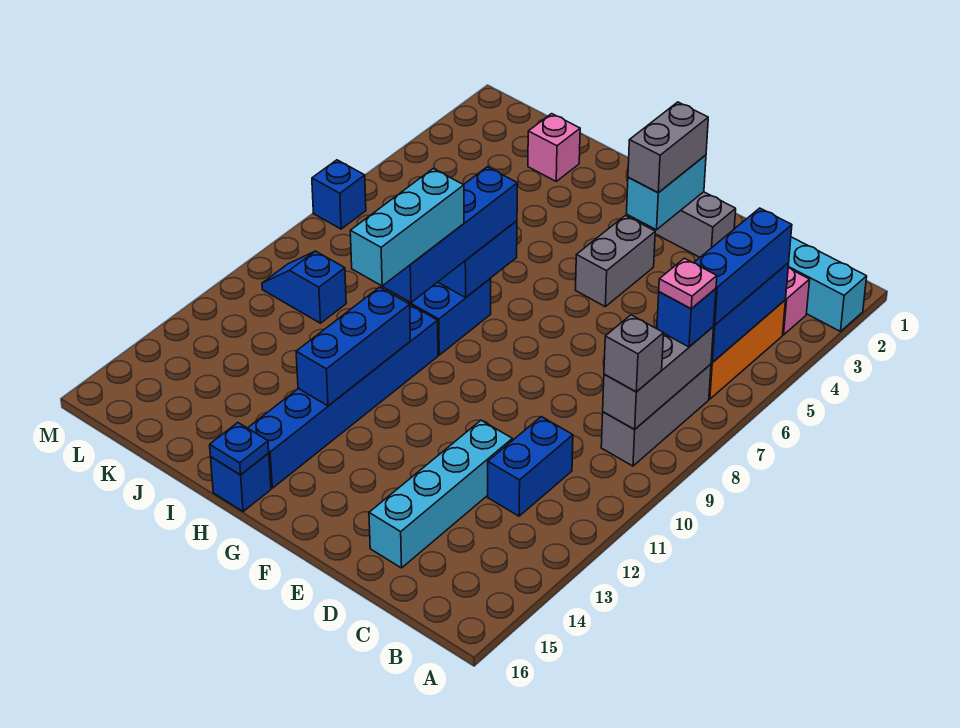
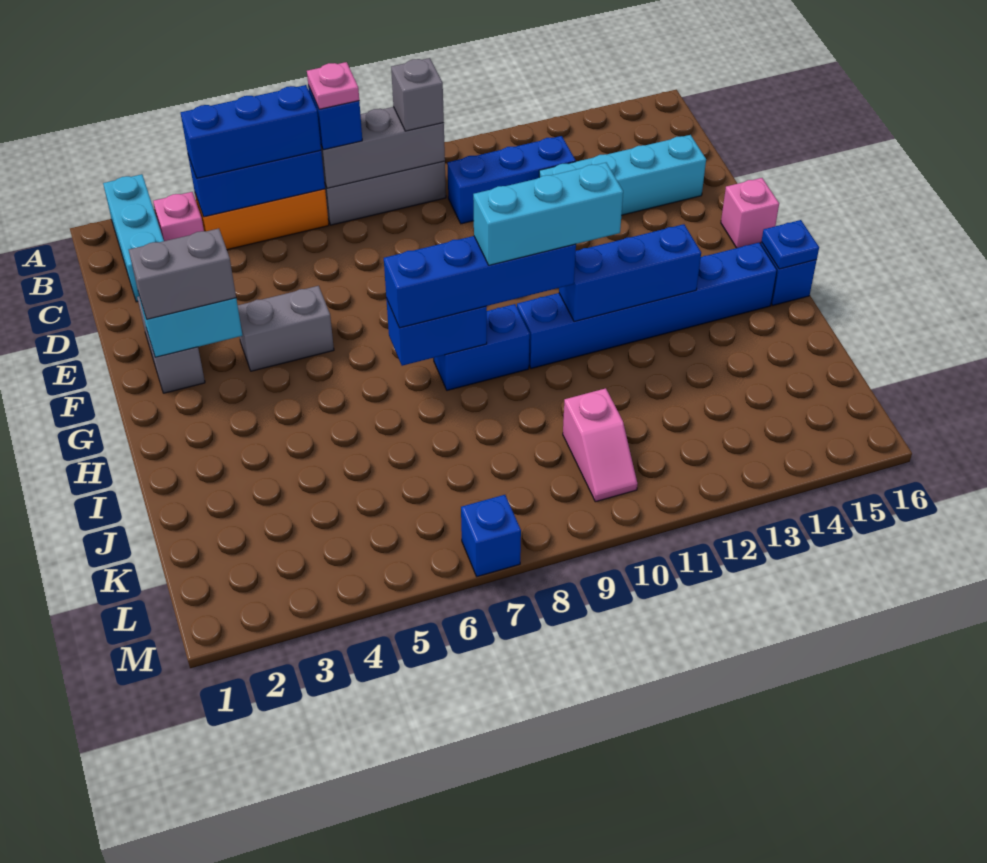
blue brick C11:C12 level 1 -> blue brick C10:C12 level 1
pink brick J2 level 1 -> pink brick F16 level 1
blue slope K10:L10 level 1 top K -> pink slope K10:L10 level 1 top K

